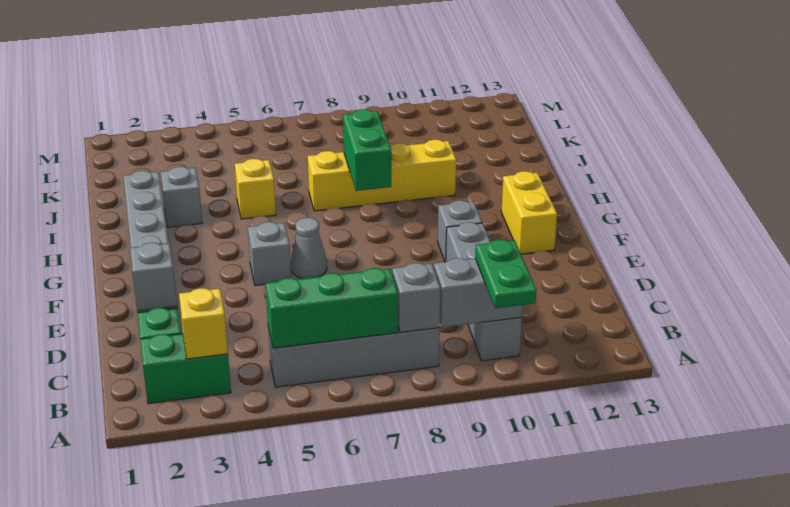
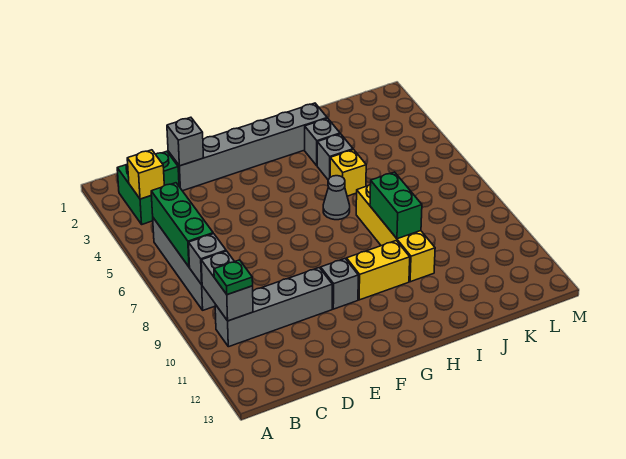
green plate A10:B10 level 3 -> green plate B10 level 3
grey brick F5 level 1 -> grey brick I4 level 1
grey cone F6 level 1 -> grey cone H6 level 1
yellow brick F12:G12 level 1 -> yellow brick G10:H10 level 1
green brick H8:I8 level 2 -> green brick I8:I9 level 2

